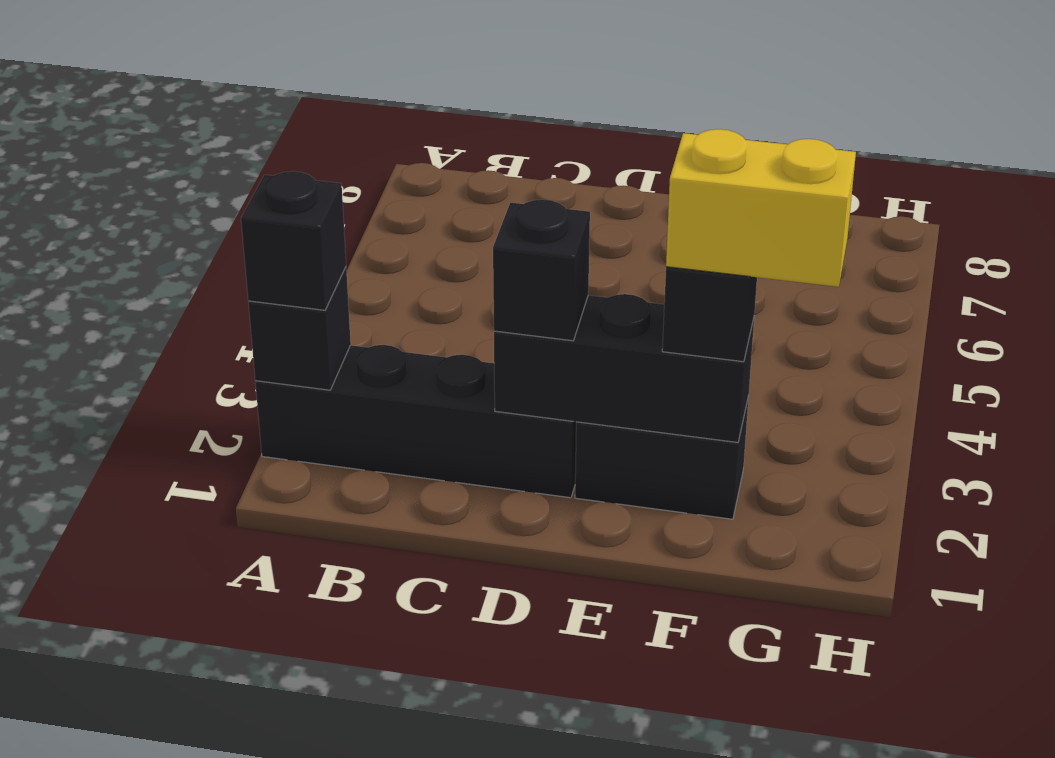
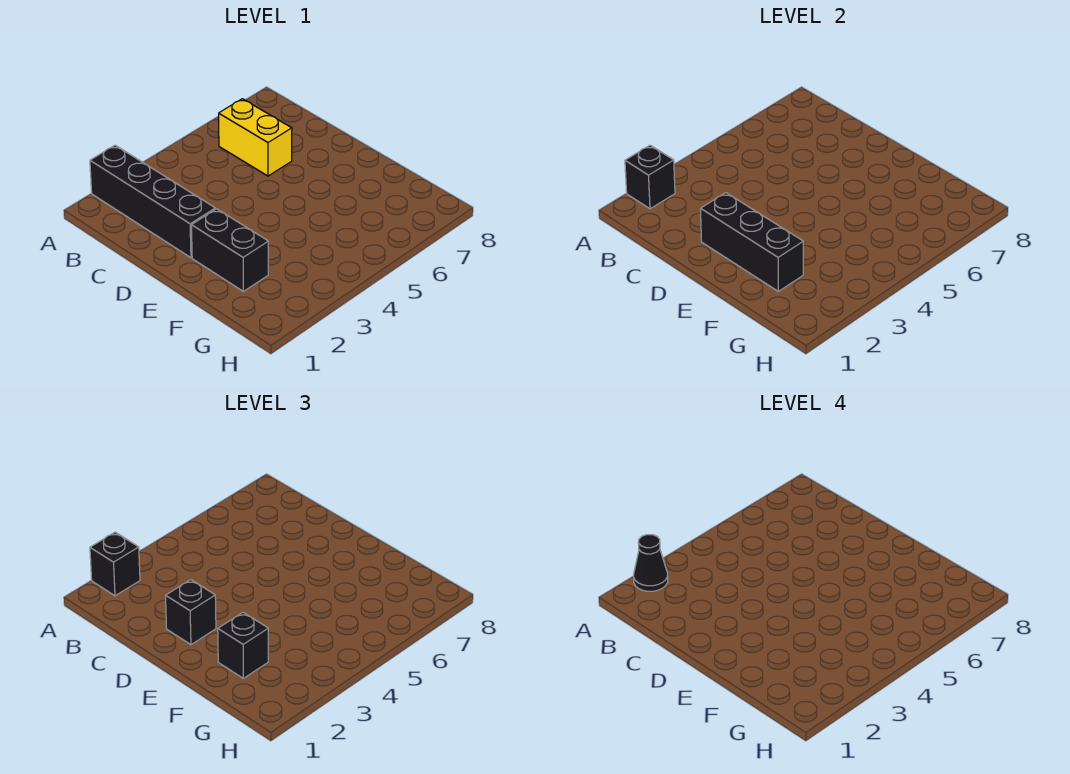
none -> black cone A2 level 4
yellow brick F2:G2 level 4 -> yellow brick B6:C6 level 1

